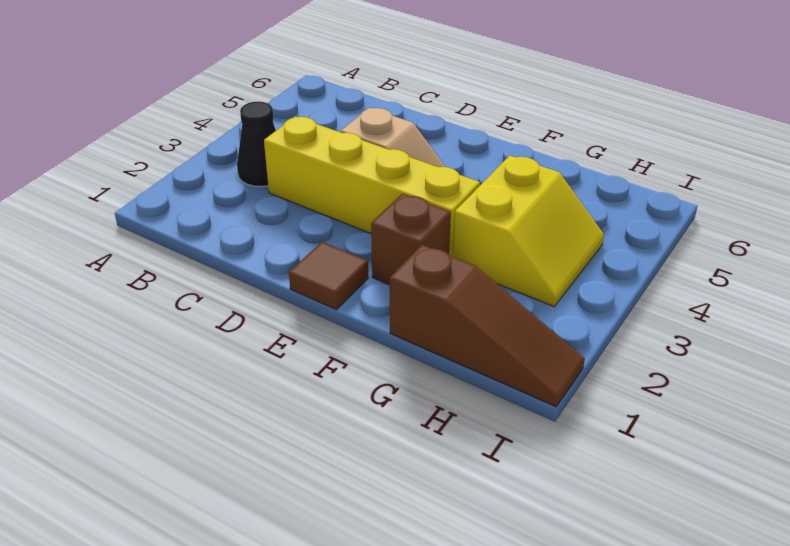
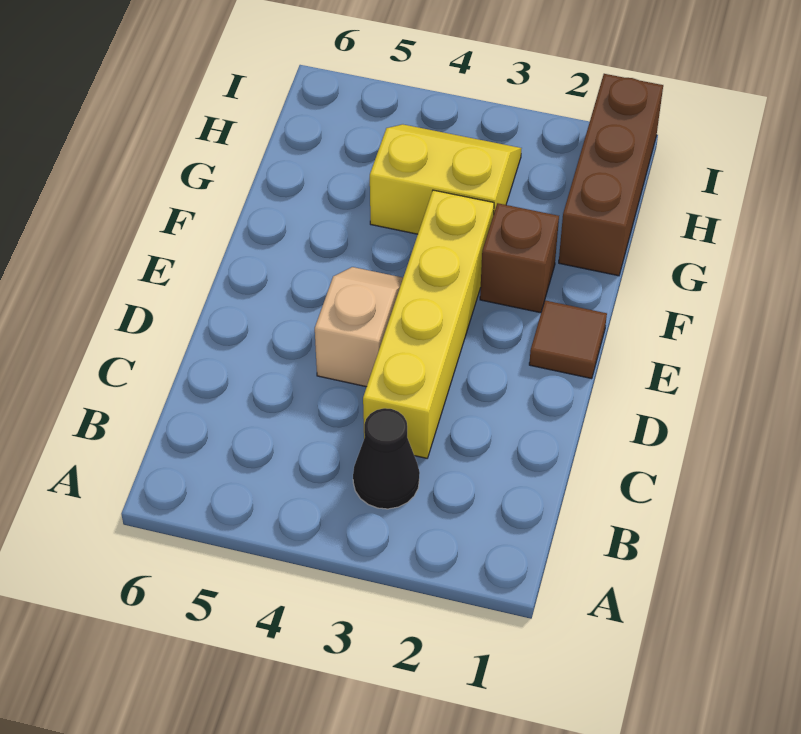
brown slope G1:I1 level 1 top G -> brown brick G1:I1 level 1

